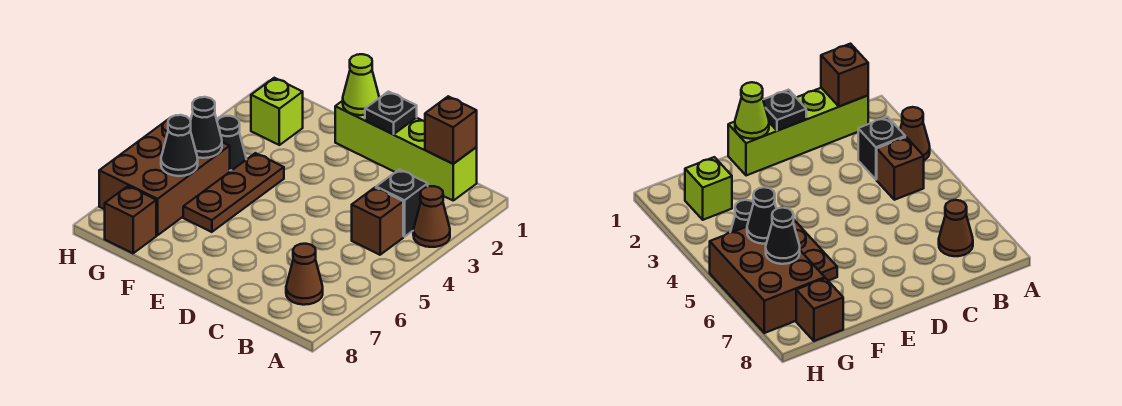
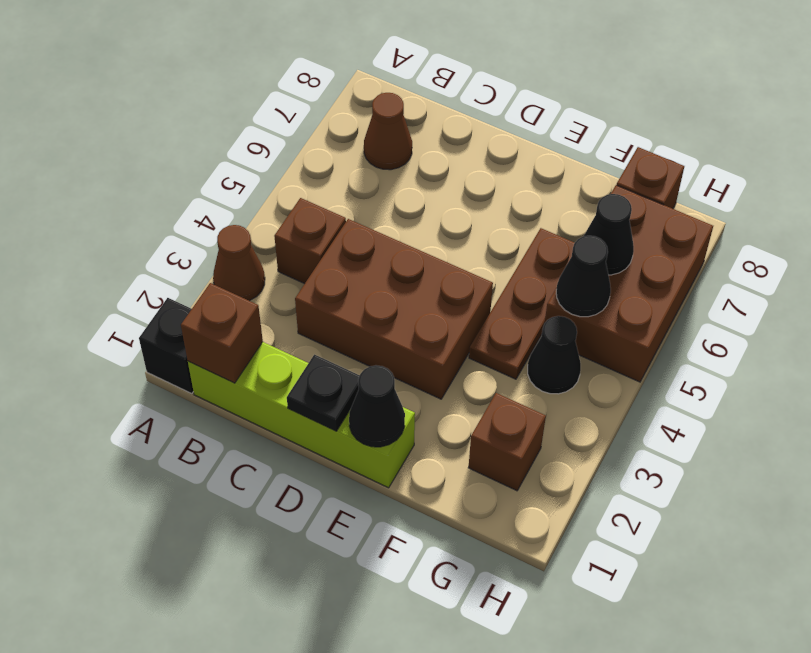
black brick B3 level 1 -> black brick A1 level 1
none -> brown brick C3:E4 level 1
lime cone E1 level 2 -> black cone E1 level 2
lime brick G2 level 1 -> brown brick G2 level 1

